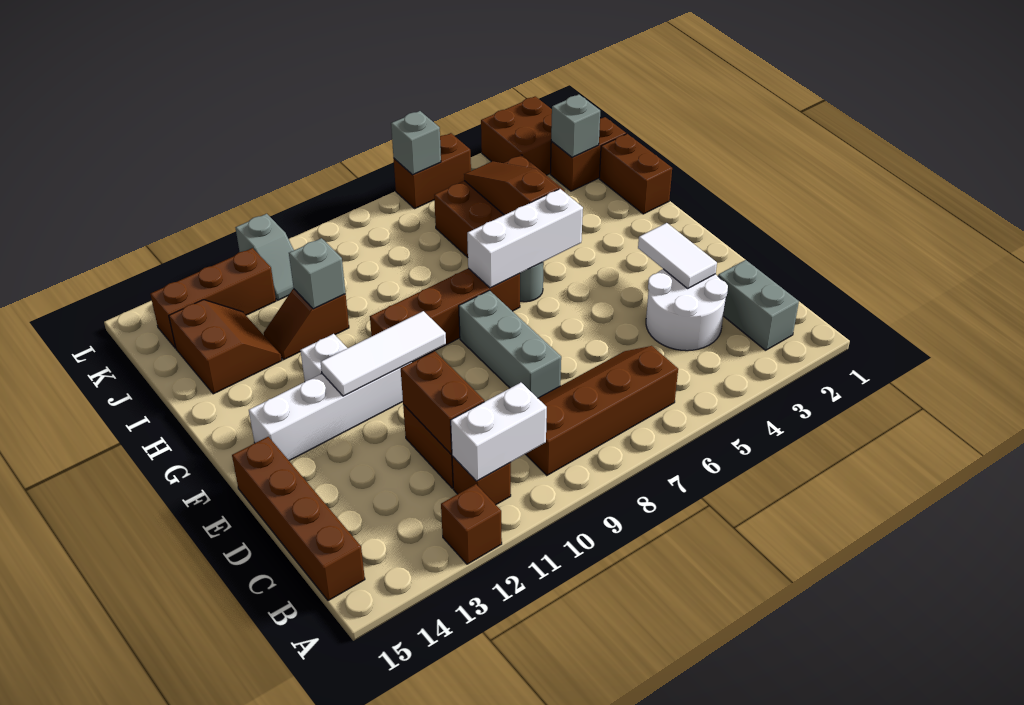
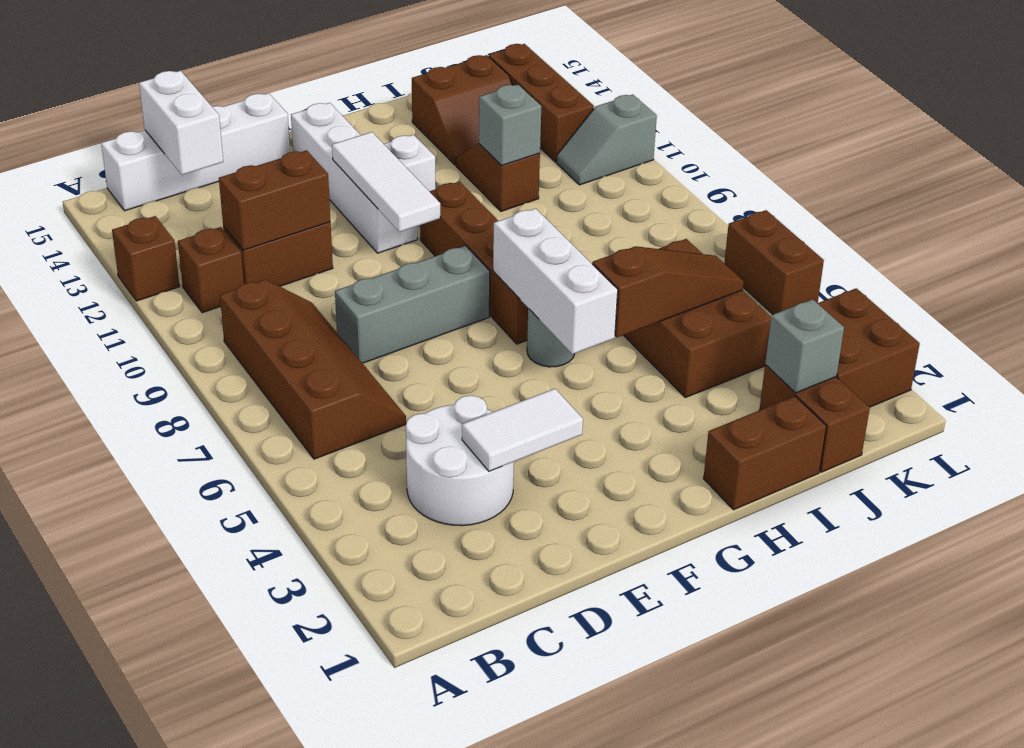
grey brick B2:C2 level 1 -> none
white brick B10:B11 level 2 -> white brick C14:C15 level 2
brown brick B15:E15 level 1 -> white brick B15:E15 level 1
grey brick L6 level 2 -> none

